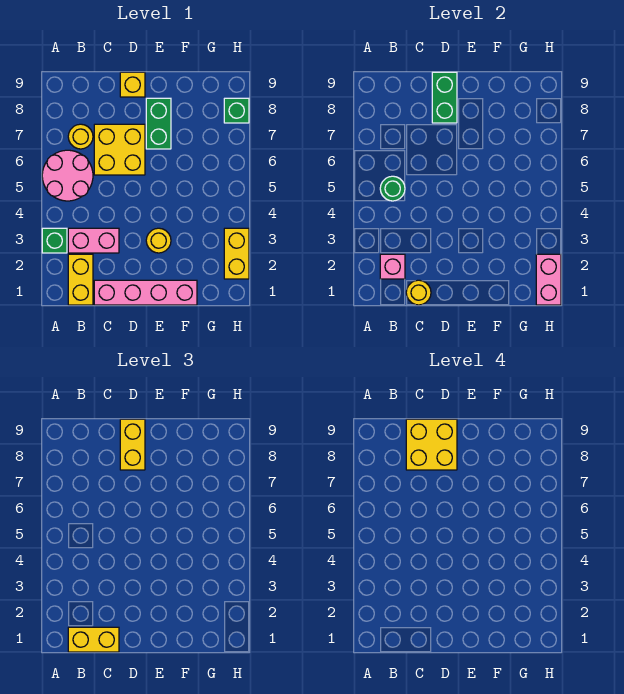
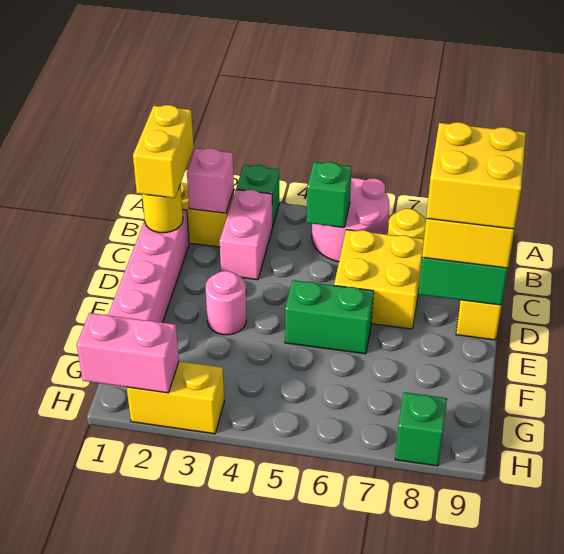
green round brick B5 level 2 -> green brick B5 level 2
yellow round brick E3 level 1 -> pink round brick E3 level 1
green brick E7:E8 level 1 -> green brick E5:E6 level 1

